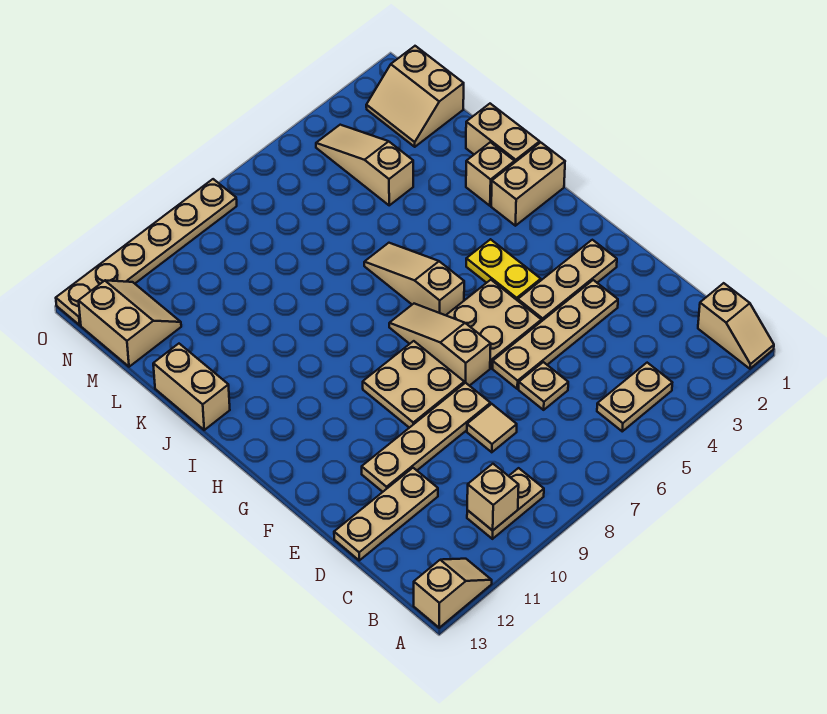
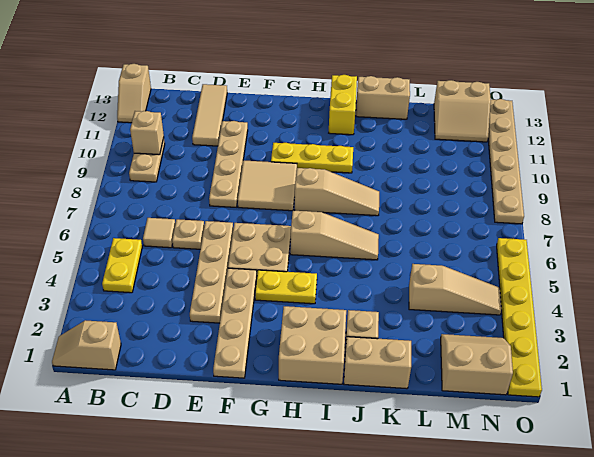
tan plate B4:B5 level 1 -> yellow plate B4:B5 level 1
tan tile D8 level 1 -> tan tile C6 level 1
tan plate D11:D13 level 1 -> tan tile D11:D13 level 1
tan plate F2:F4 level 1 -> tan plate F1:F4 level 1
tan slope F7:H7 level 1 top F -> tan slope H8:J8 level 1 top H
tan plate F8:G9 level 1 -> tan tile F8:G9 level 1
none -> yellow plate G10:I10 level 1
tan brick I1:I2 level 1 -> tan brick H1:I2 level 1
none -> yellow brick I12:I13 level 1
none -> yellow plate O1:O6 level 1

